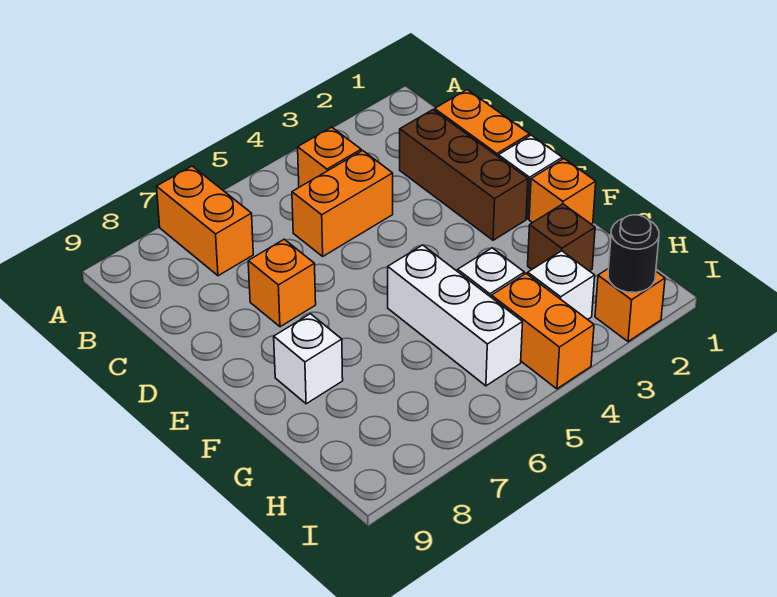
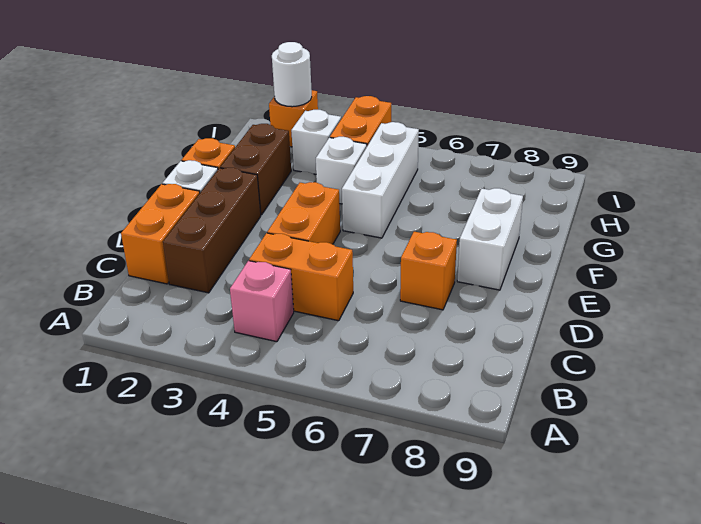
orange brick A7:B7 level 1 -> orange brick D4:E4 level 1
orange brick B4 level 1 -> pink brick B4 level 1
white brick F8 level 1 -> white brick E8:F8 level 1
brown brick G2 level 1 -> brown brick F2:G2 level 1
black round brick I2 level 2 -> white round brick I2 level 2

